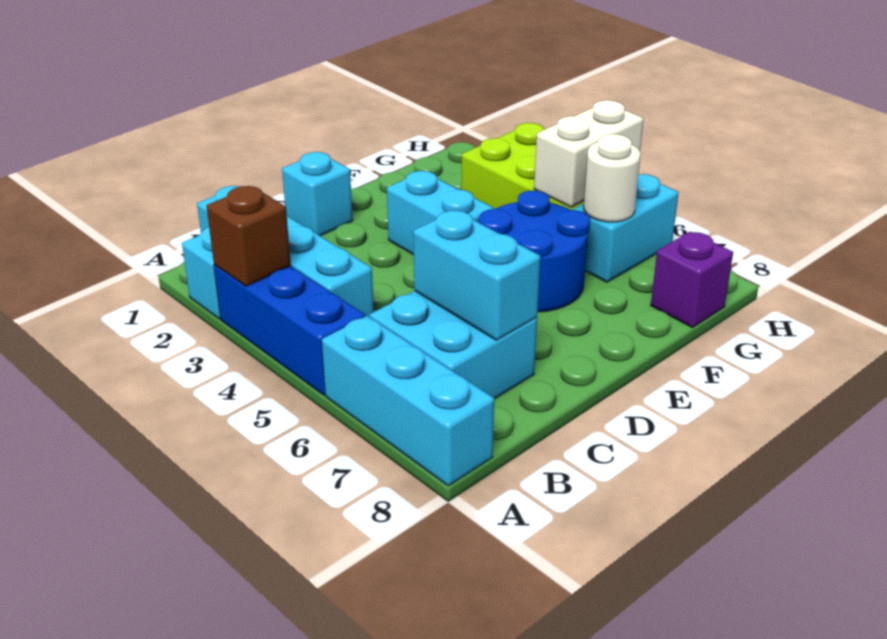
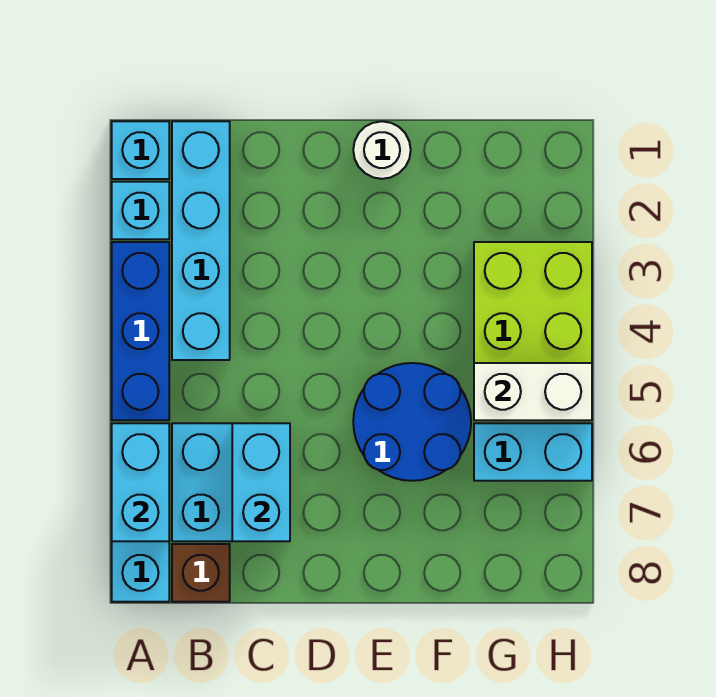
brown brick A3 level 2 -> brown brick B8 level 1
cyan brick D1 level 1 -> cyan brick A1 level 1
cyan brick E3:E4 level 1 -> cyan brick A6:A7 level 2
white round brick G6 level 2 -> white round brick E1 level 1
purple brick G8 level 1 -> none

